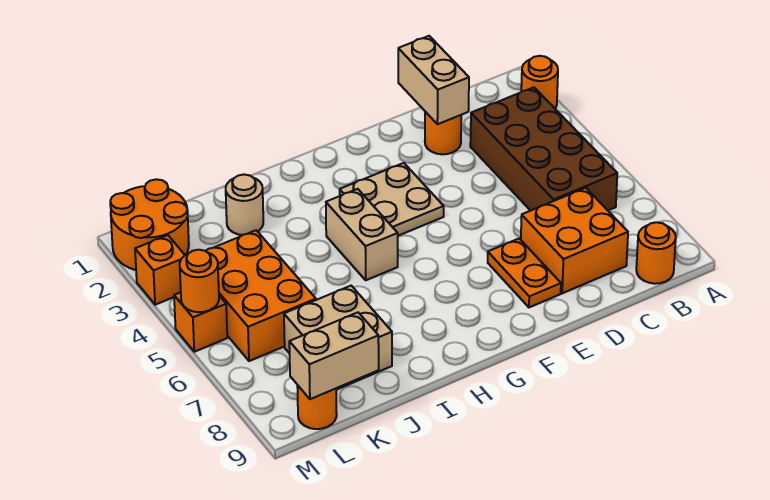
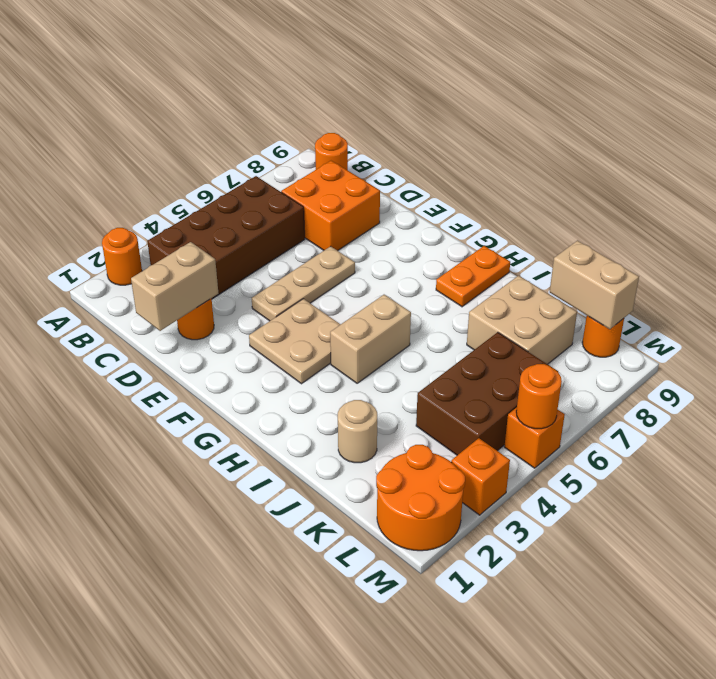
none -> tan plate E4:E6 level 1
orange plate E7:E8 level 1 -> orange plate H8:H9 level 1
orange brick K4:L6 level 1 -> brown brick K4:L6 level 1

